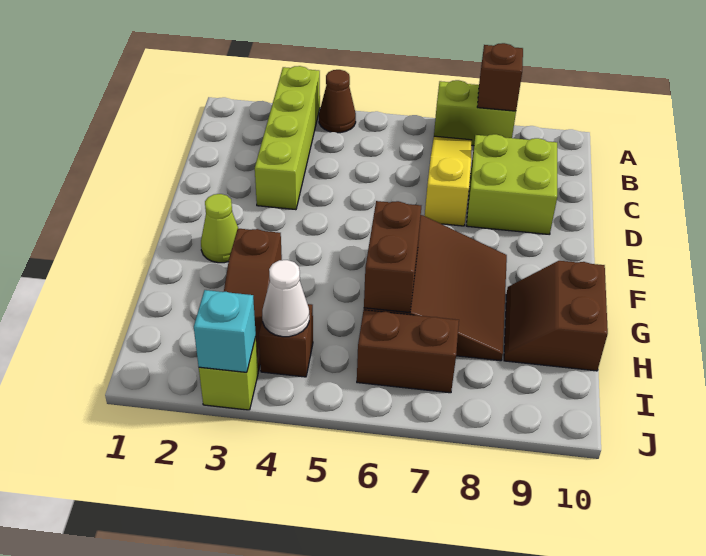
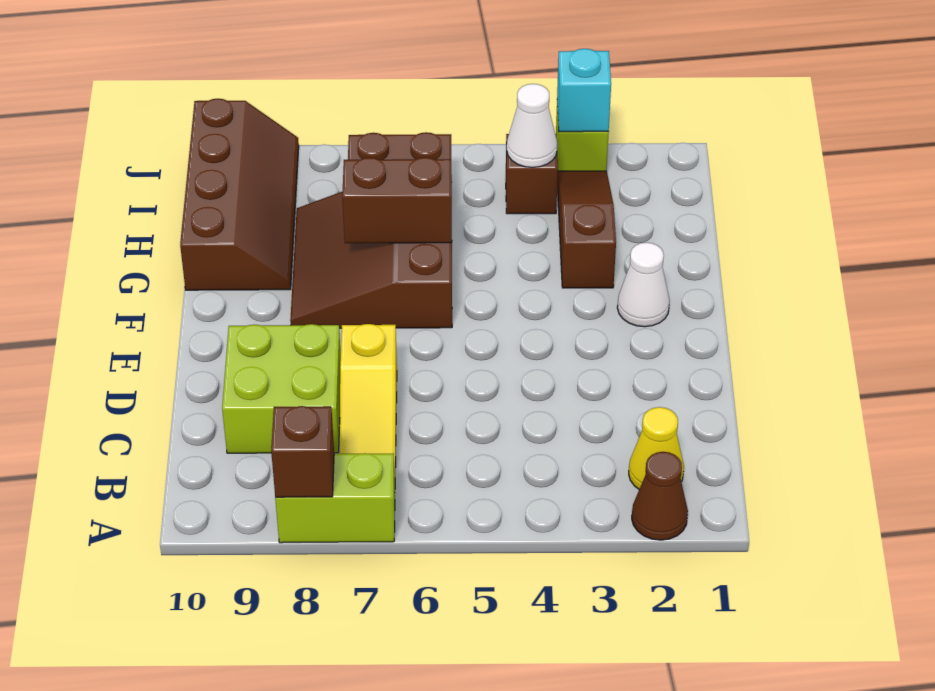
lime brick A3:D3 level 1 -> none
brown cone A4 level 1 -> brown cone A2 level 1
none -> yellow cone B2 level 1
lime cone F2 level 1 -> white cone F2 level 1
brown brick G6:H6 level 2 -> brown brick G6:G7 level 2
brown slope G9:H10 level 1 top 10 -> brown slope G9:J10 level 1 top 10

